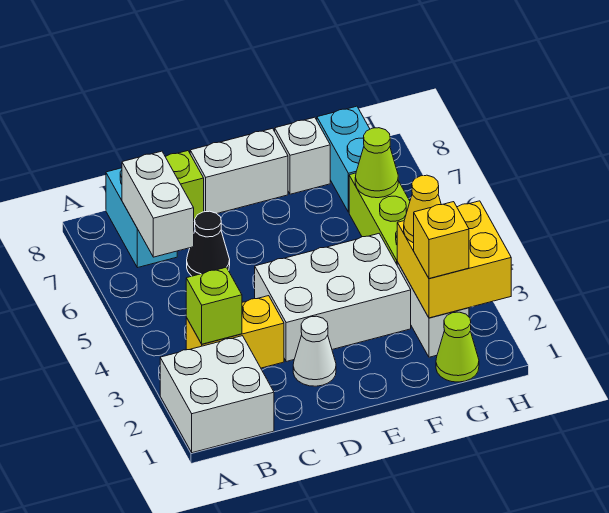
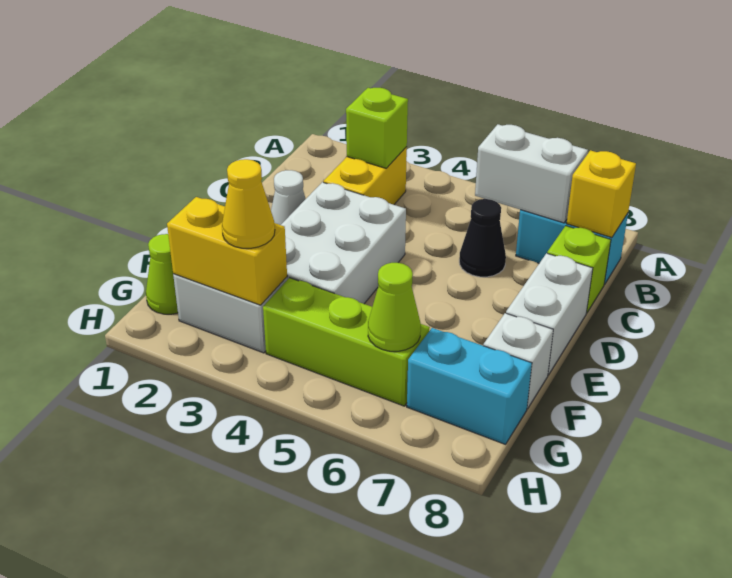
white brick A1:B2 level 1 -> none
yellow brick G2:H3 level 2 -> yellow brick G2:G3 level 2
yellow brick G2 level 3 -> yellow brick B8 level 2

